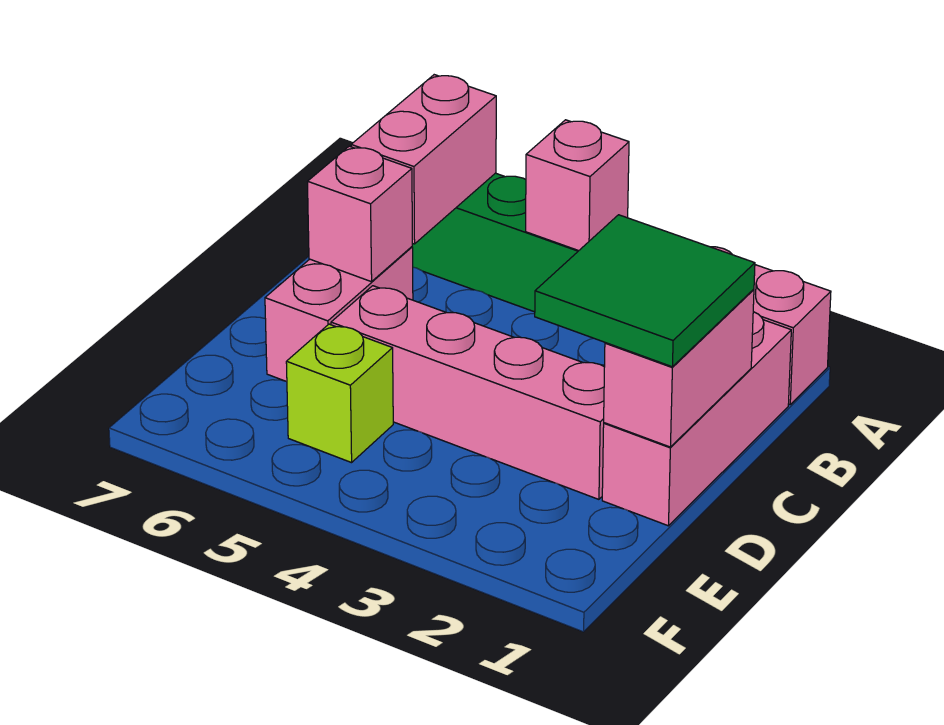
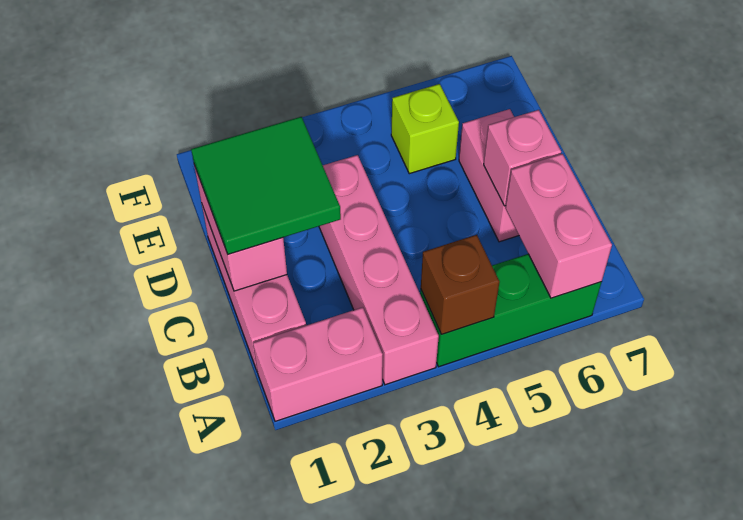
pink brick A4 level 2 -> brown brick A4 level 2
pink brick D2:D5 level 1 -> pink brick A3:D3 level 1

